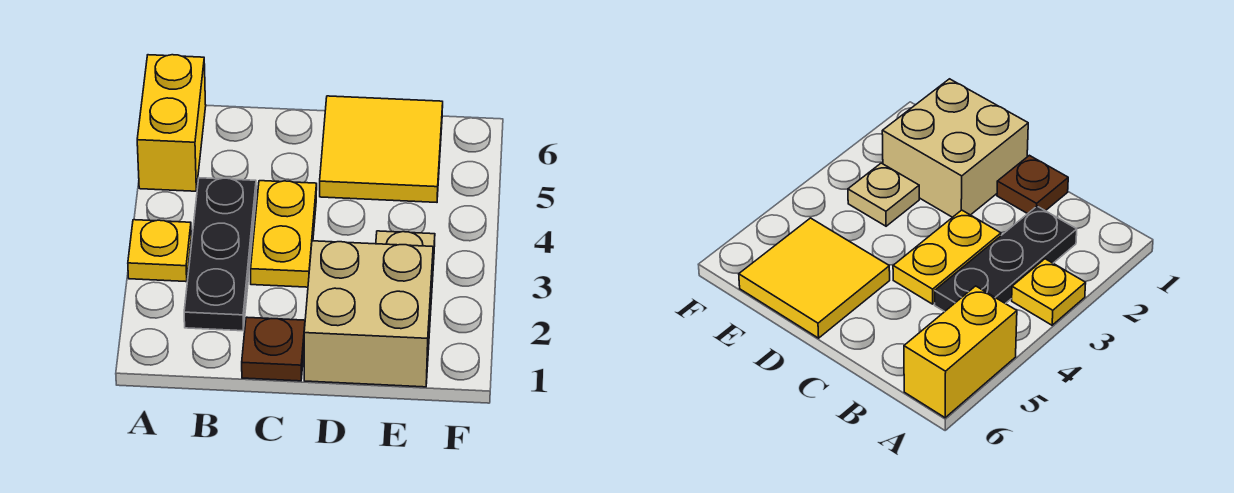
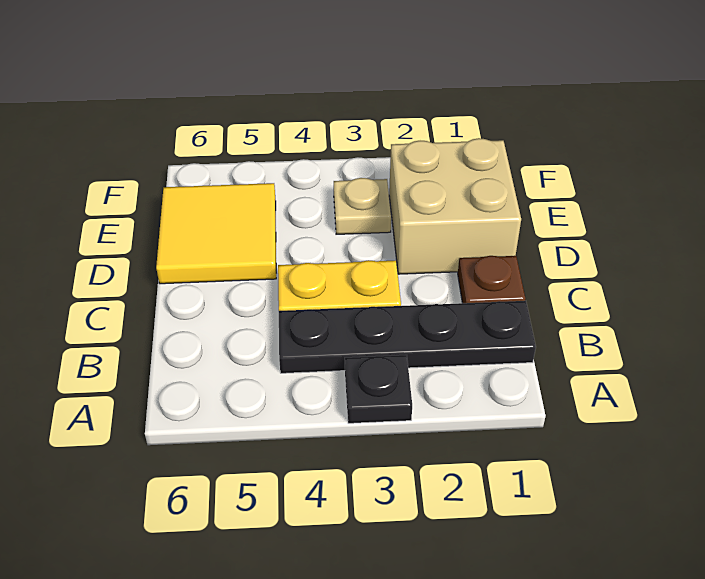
yellow plate A3 level 1 -> black plate A3 level 1
yellow brick A5:A6 level 1 -> none
black plate B2:B4 level 1 -> black plate B1:B4 level 1

